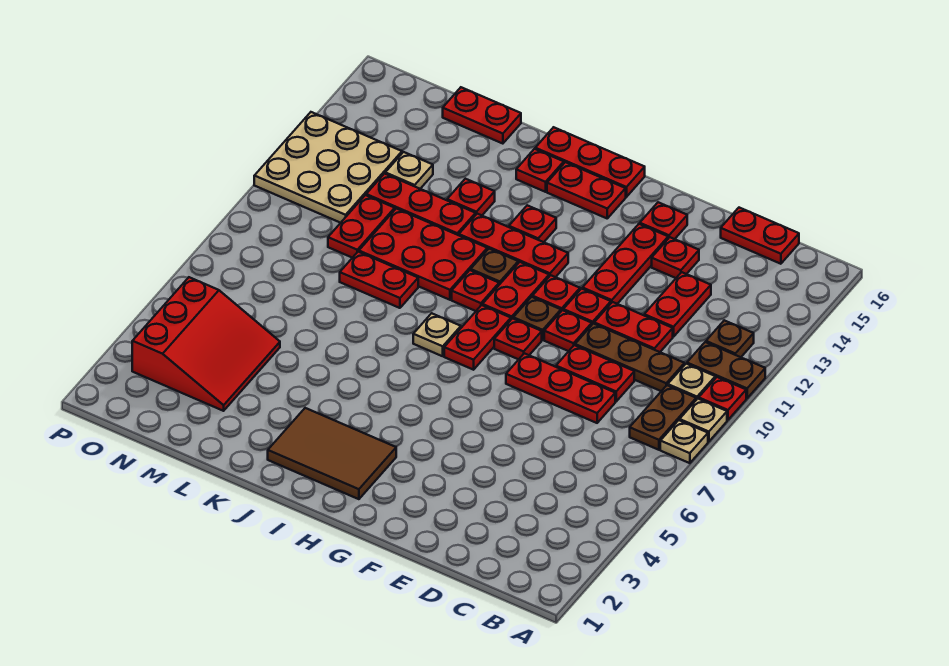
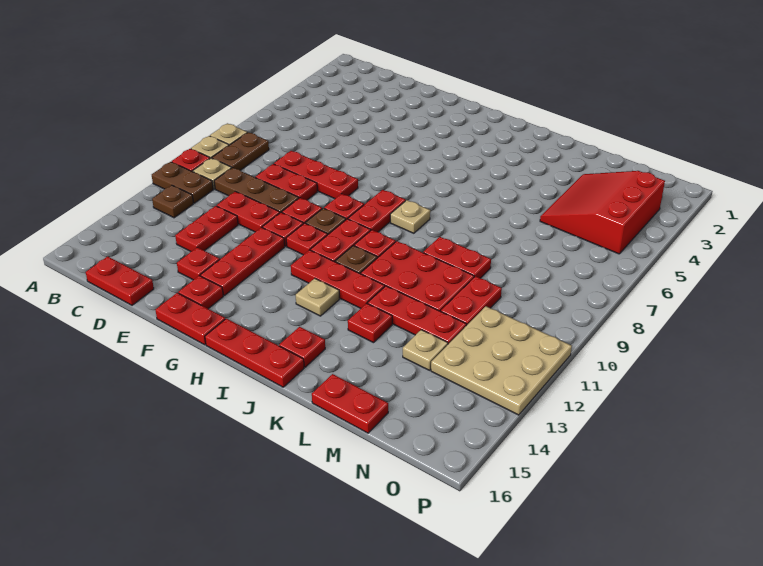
brown tile H2:J3 level 1 -> none
red plate H15:I15 level 1 -> red plate F16:G16 level 1
red plate I13 level 1 -> tan plate I13 level 1

